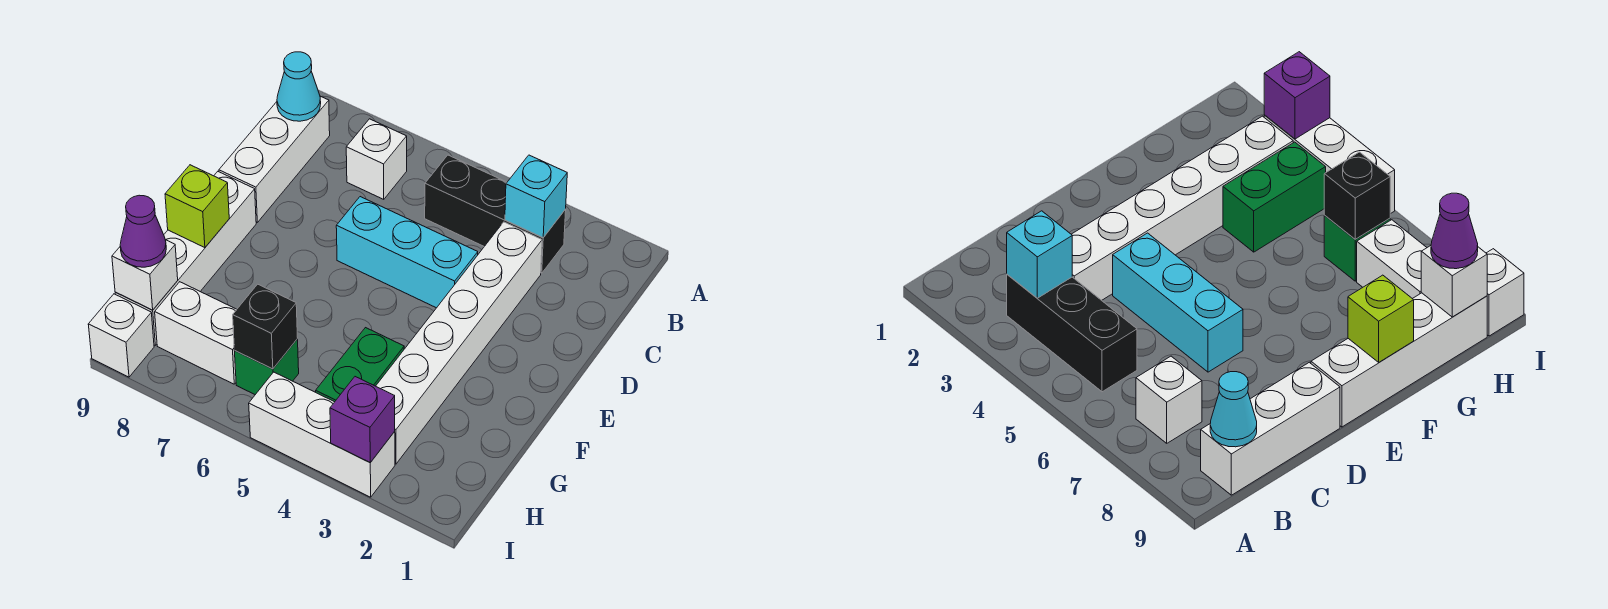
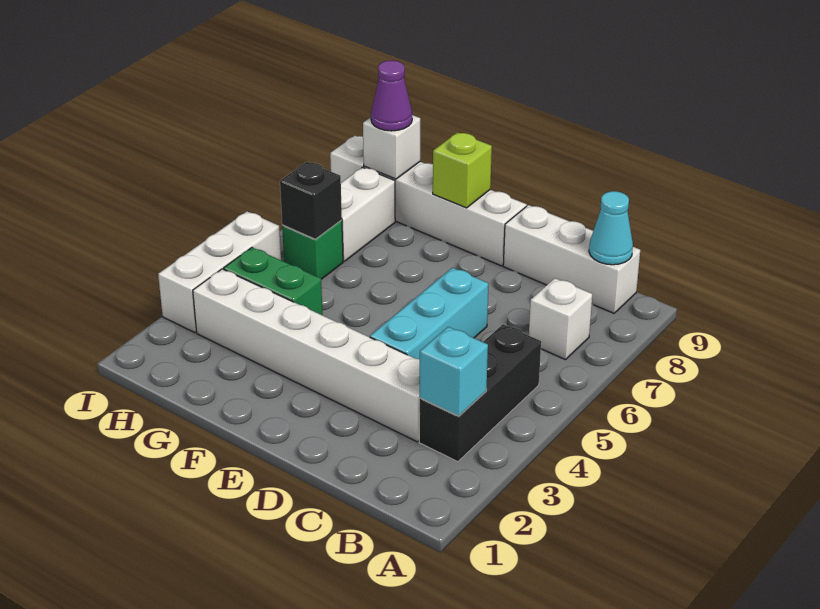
purple brick I3 level 2 -> none

